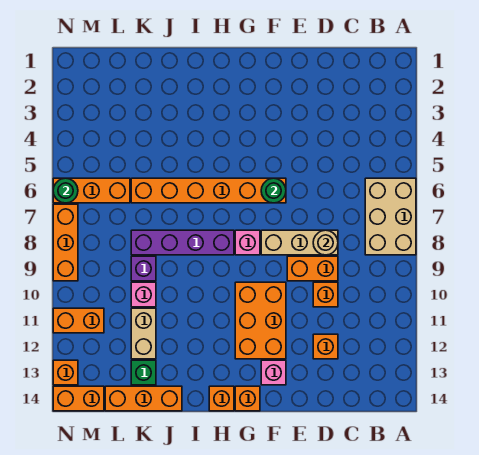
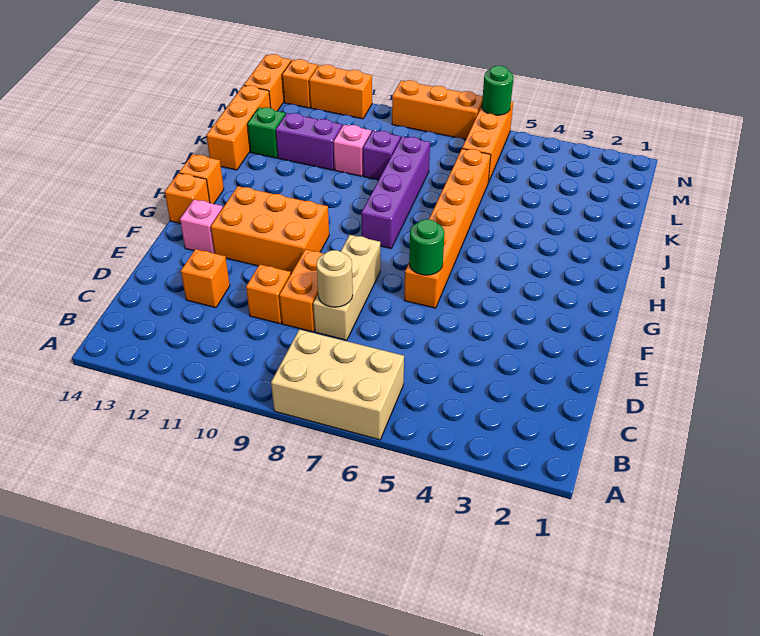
pink brick G8 level 1 -> none
tan brick K11:K12 level 1 -> purple brick K11:K12 level 1
orange brick M11:N11 level 1 -> orange brick N11:N12 level 1

